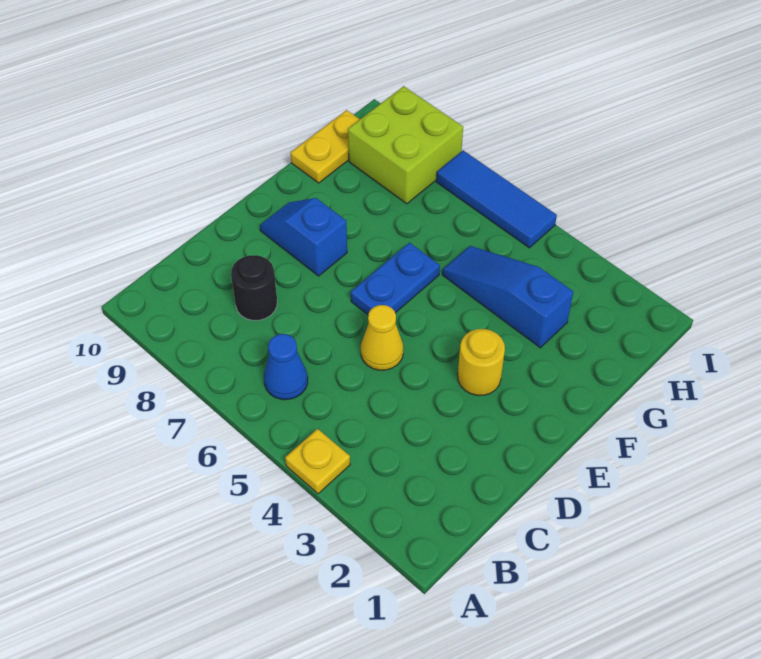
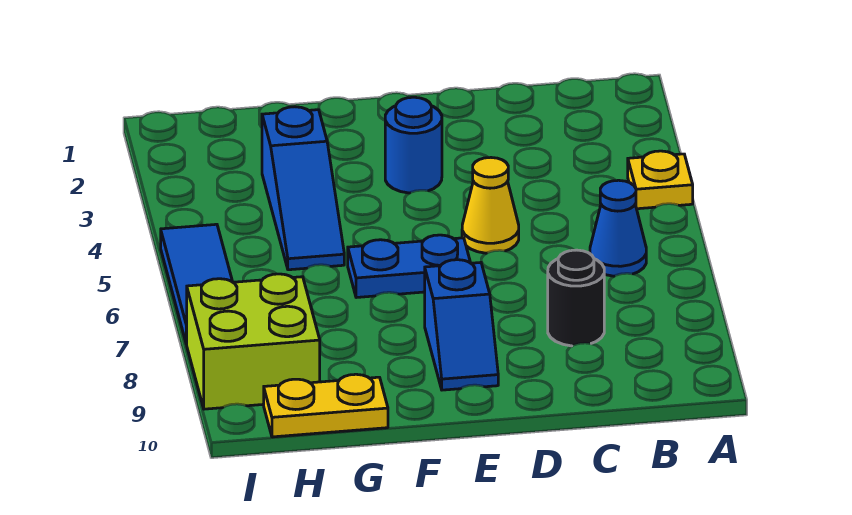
yellow round brick E3 level 1 -> blue round brick E3 level 1

